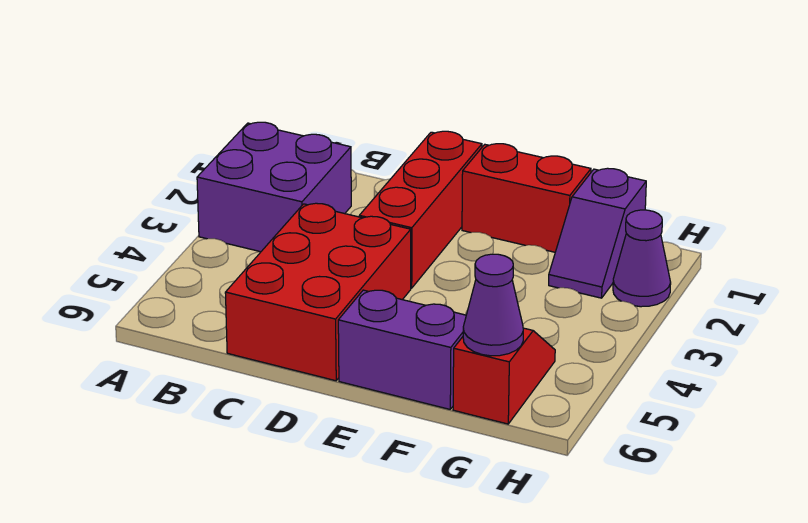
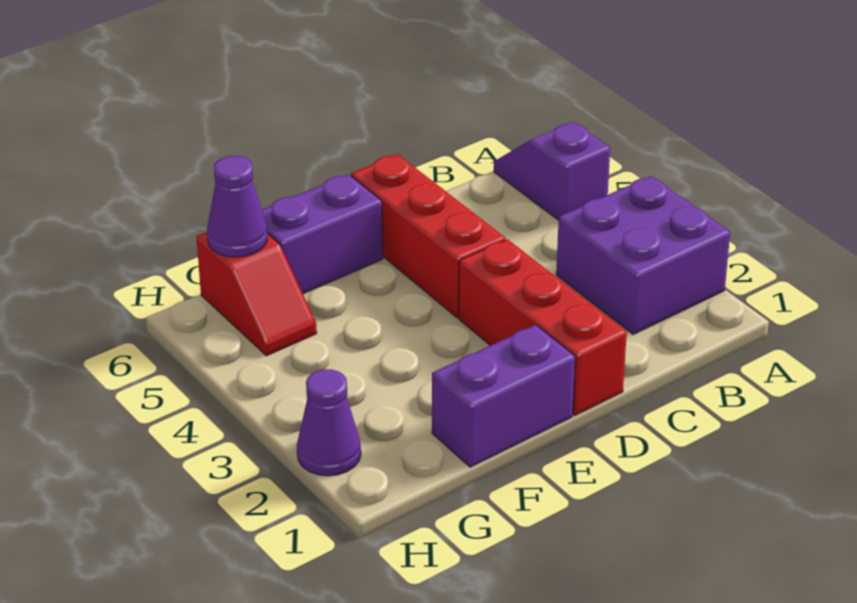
red brick C4:D6 level 1 -> red brick D4:D6 level 1
red brick E1:F1 level 1 -> purple brick E1:F1 level 1
purple slope G1:G2 level 1 top 1 -> purple slope A5:A6 level 1 top 5

